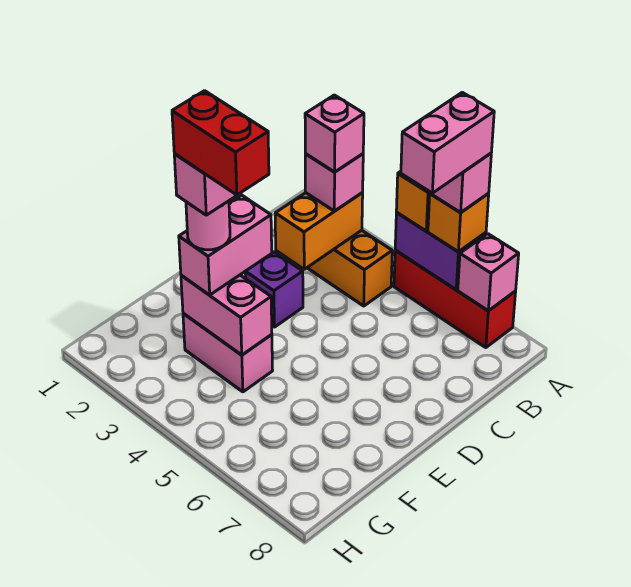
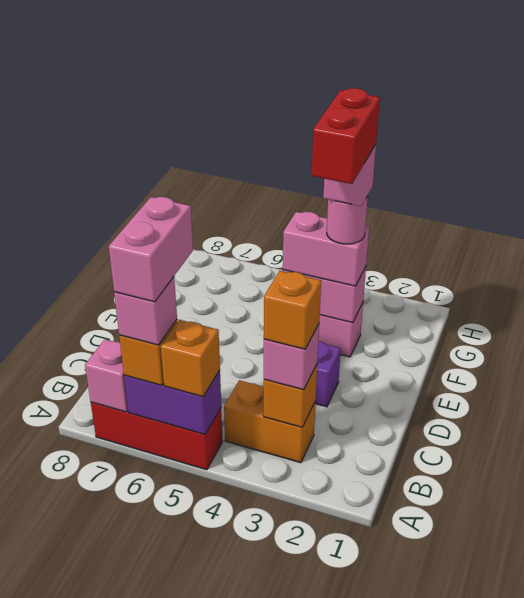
orange brick B3:C3 level 2 -> orange brick B3 level 2
pink brick B3 level 4 -> orange brick B3 level 4
pink brick E3:F3 level 3 -> pink brick F3:F4 level 3
red brick F3:F4 level 6 -> red brick E3:F3 level 6

